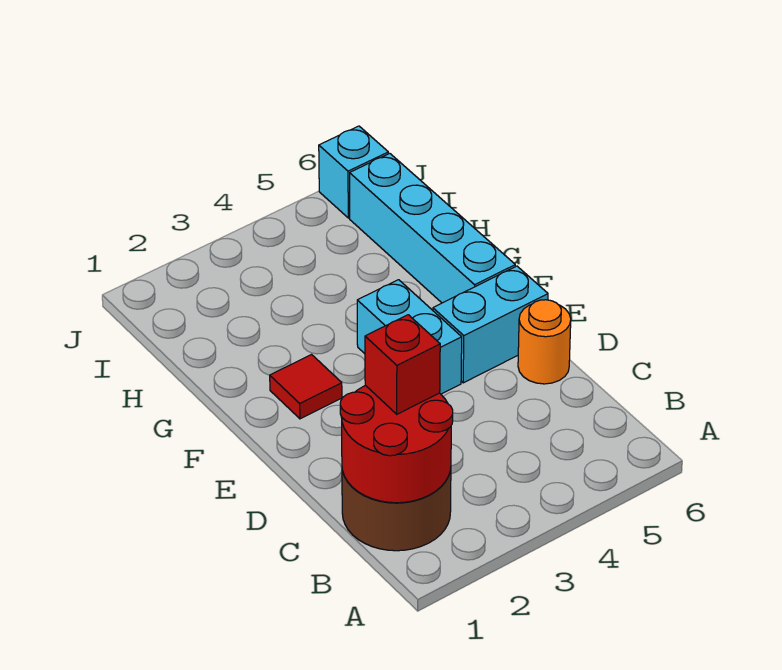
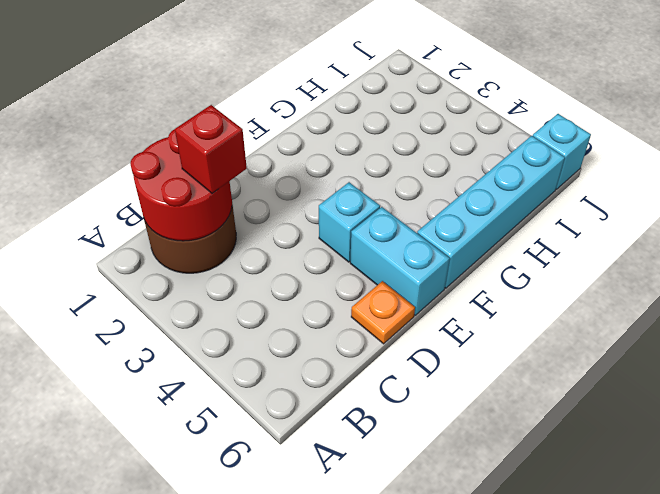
orange round brick D6 level 1 -> orange plate D6 level 1
cyan brick E4:F4 level 1 -> cyan brick E4 level 1
red tile F2 level 1 -> none

